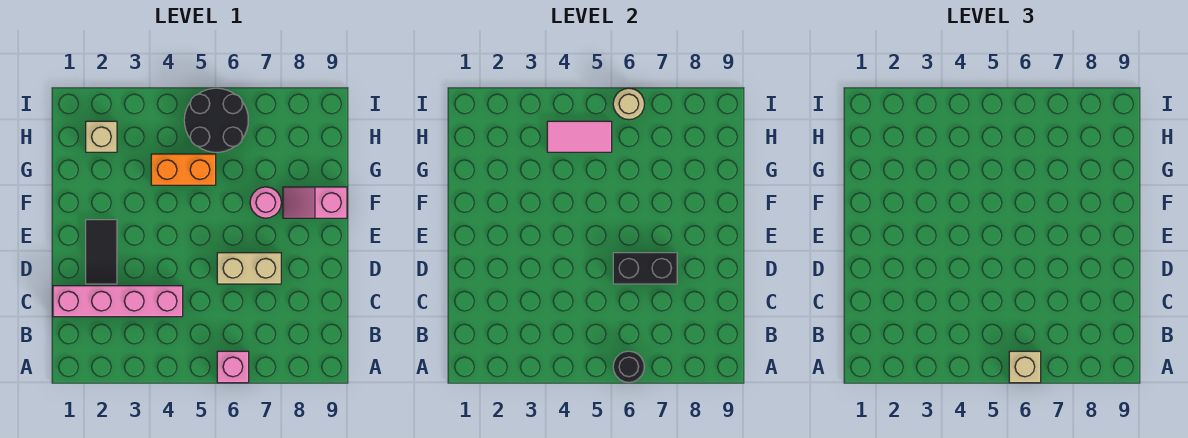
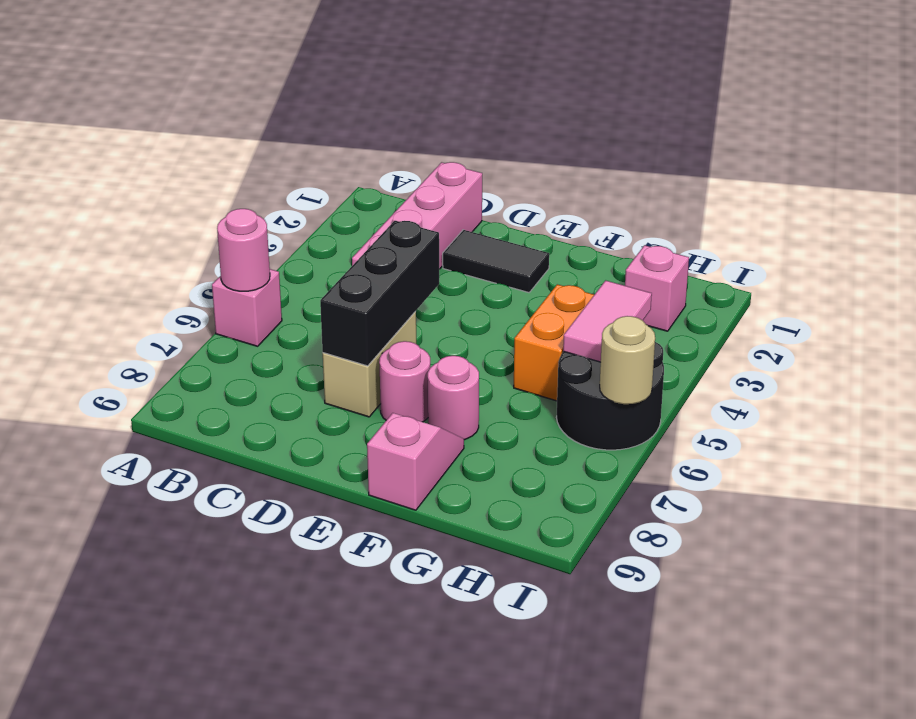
black round brick A6 level 2 -> pink round brick A6 level 2
tan brick A6 level 3 -> none
black brick D6:D7 level 2 -> black brick D5:D7 level 2
none -> pink round brick E7 level 1
tan brick H2 level 1 -> pink brick H2 level 1

